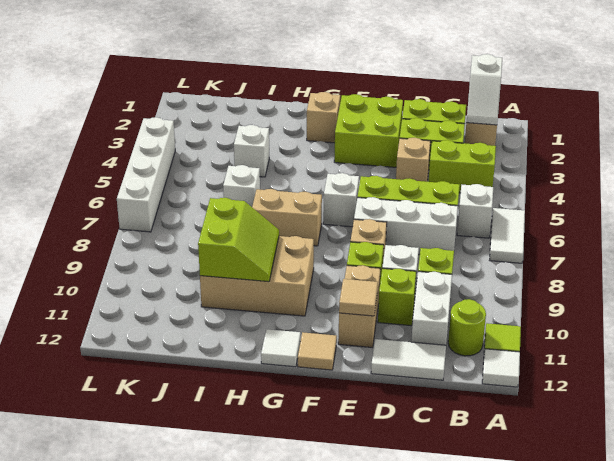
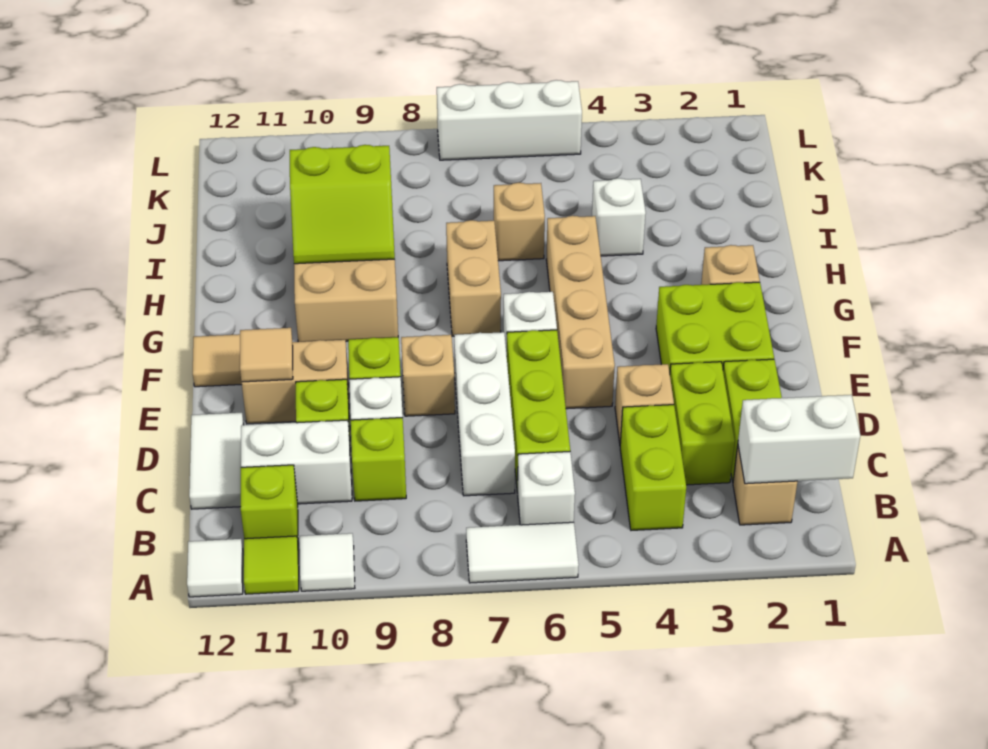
white slope B1:B2 level 2 top 1 -> white brick B1:B2 level 2
lime round brick B11 level 1 -> lime brick B11 level 1
none -> tan brick E5:H5 level 1
white tile G12 level 1 -> white tile A10 level 1
white brick I6 level 1 -> tan brick I6 level 1
white brick L4:L7 level 1 -> white brick L5:L7 level 1

